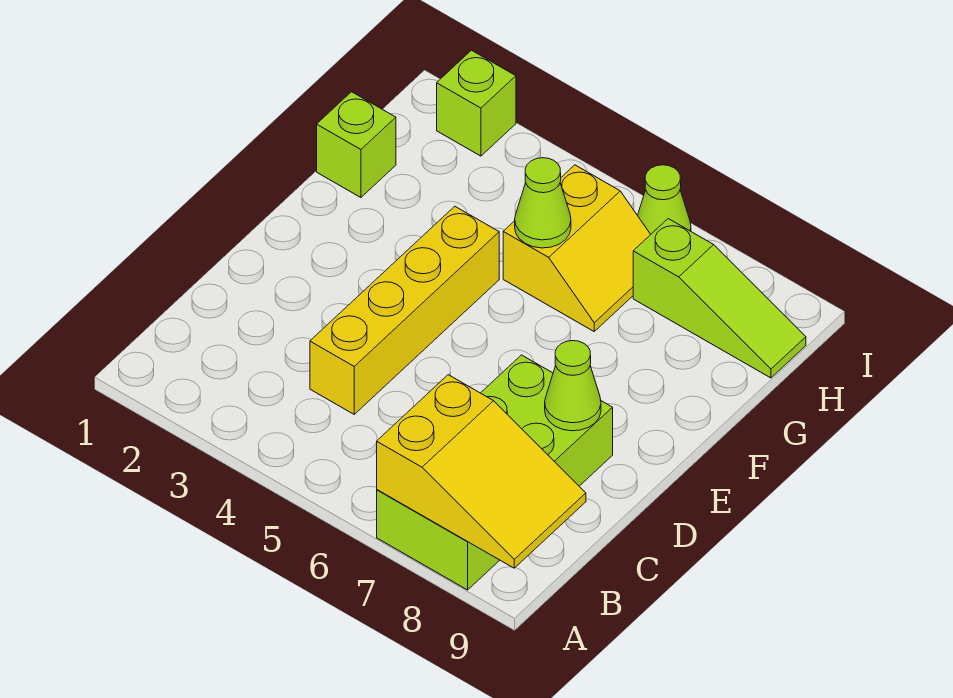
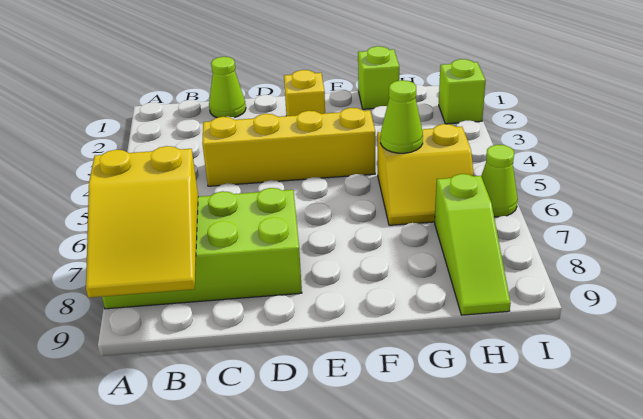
lime cone D8 level 2 -> lime cone C1 level 1
none -> yellow brick E2 level 1

